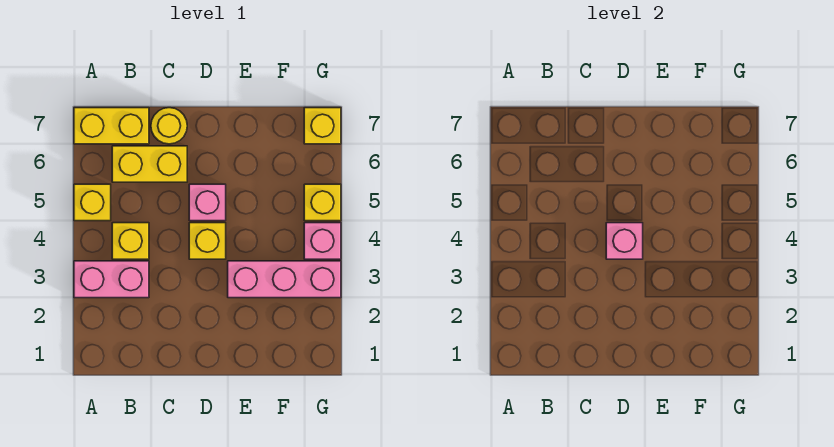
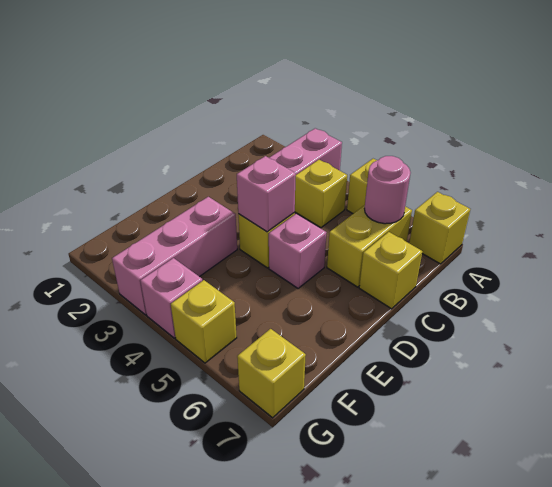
yellow brick A7:B7 level 1 -> yellow brick A7 level 1
none -> pink round brick B6 level 2
yellow round brick C7 level 1 -> yellow brick C7 level 1

